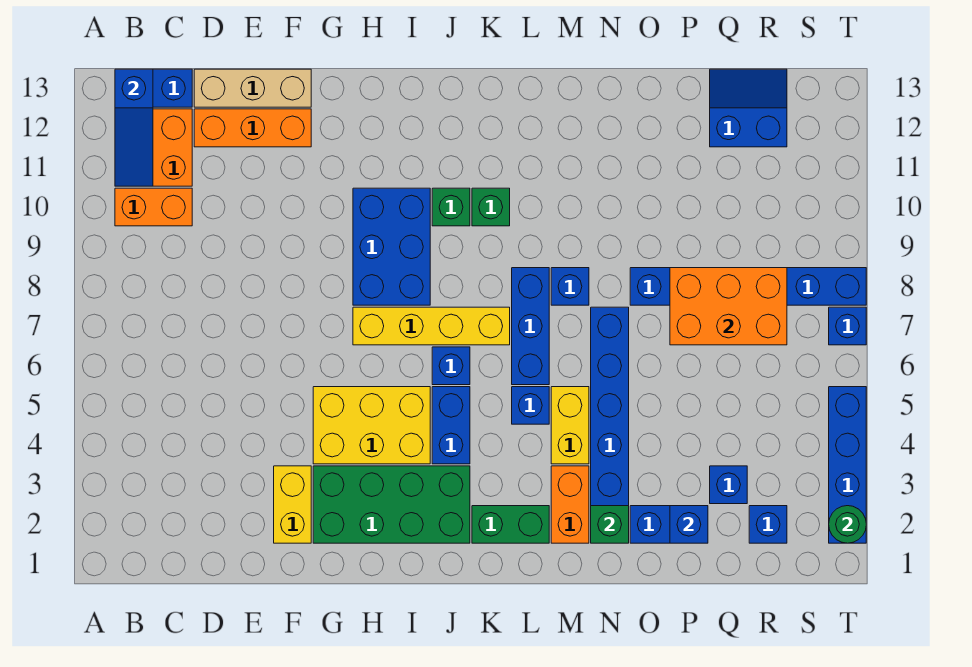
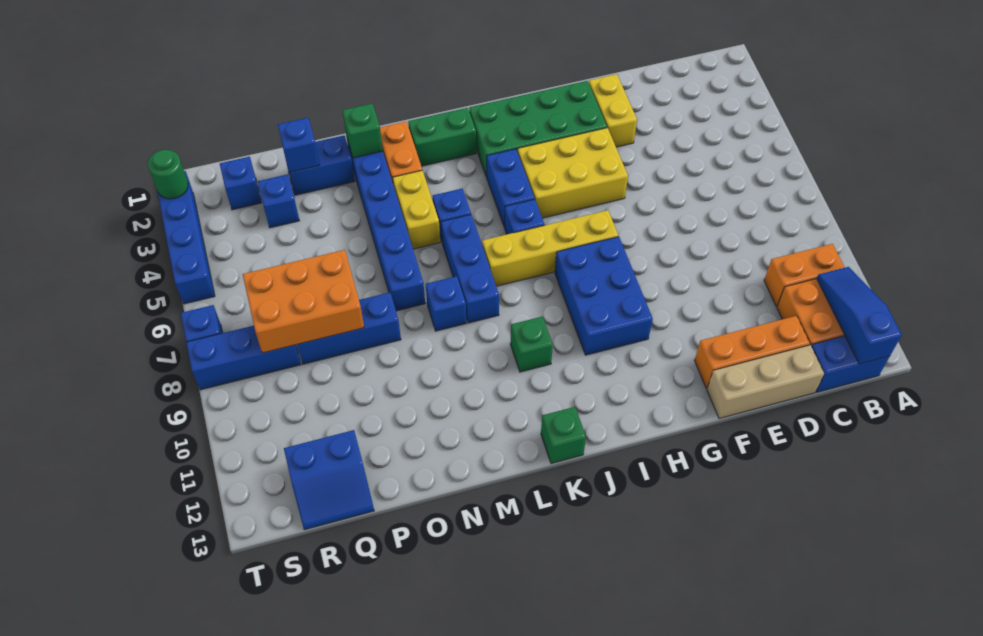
green brick J10 level 1 -> green brick K13 level 1

